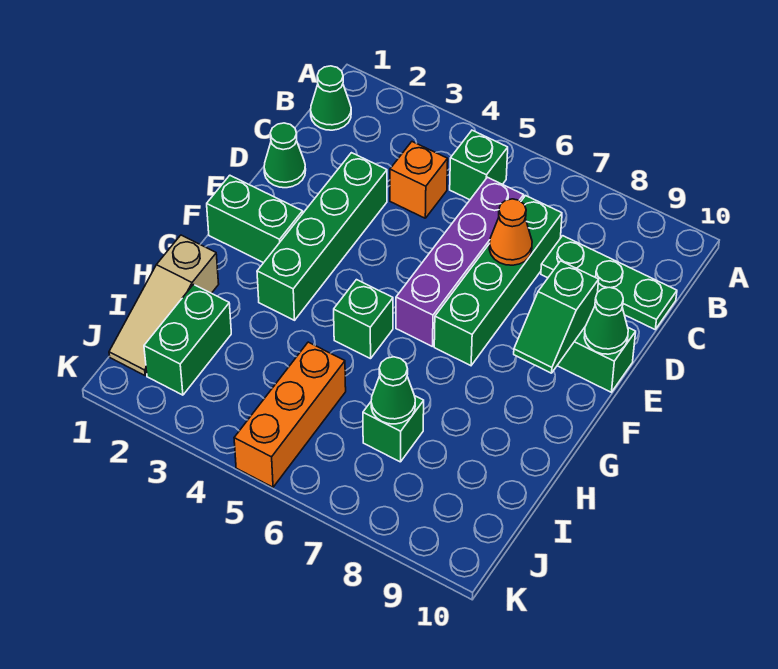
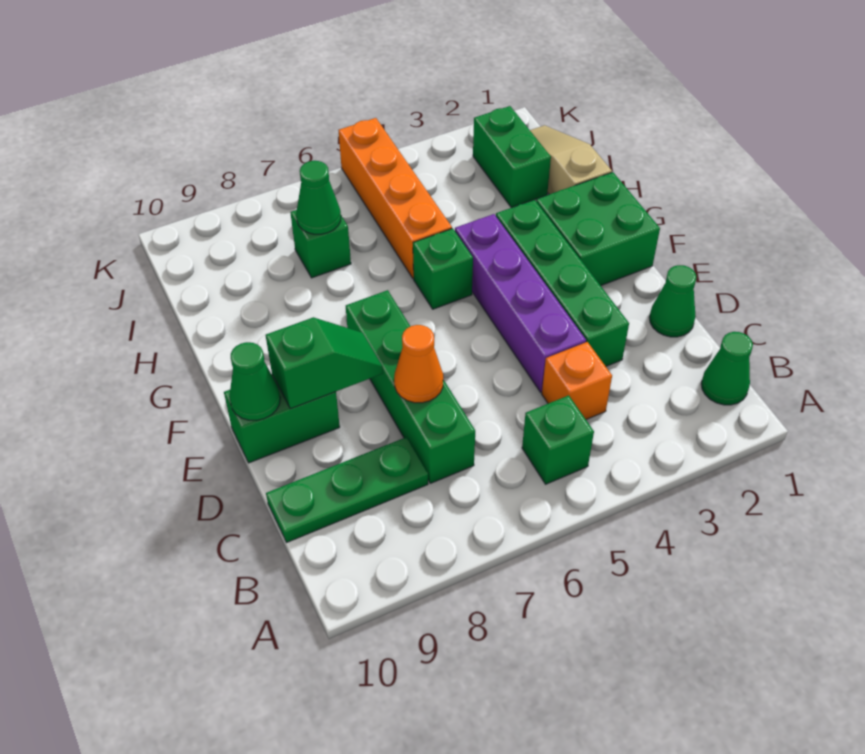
purple brick C6:F6 level 1 -> purple brick D4:G4 level 1
green slope E9:F9 level 2 top E -> green slope E8:E9 level 2 top 9
green brick F1:F2 level 1 -> green brick F1:G2 level 1
orange brick I5:K5 level 1 -> orange brick H5:K5 level 1

